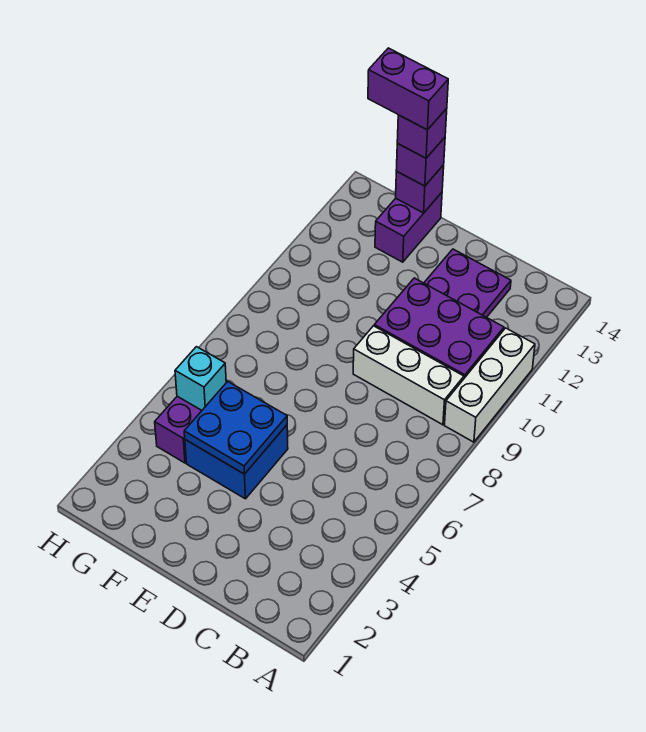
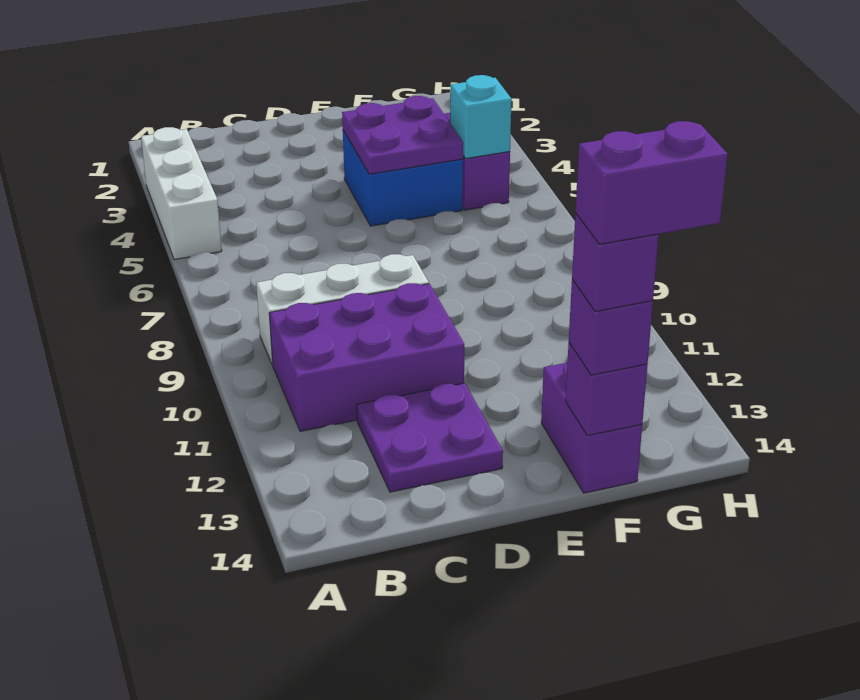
white brick A9:A11 level 1 -> white brick A3:A5 level 1
blue plate E4:F5 level 2 -> purple plate E4:F5 level 2

